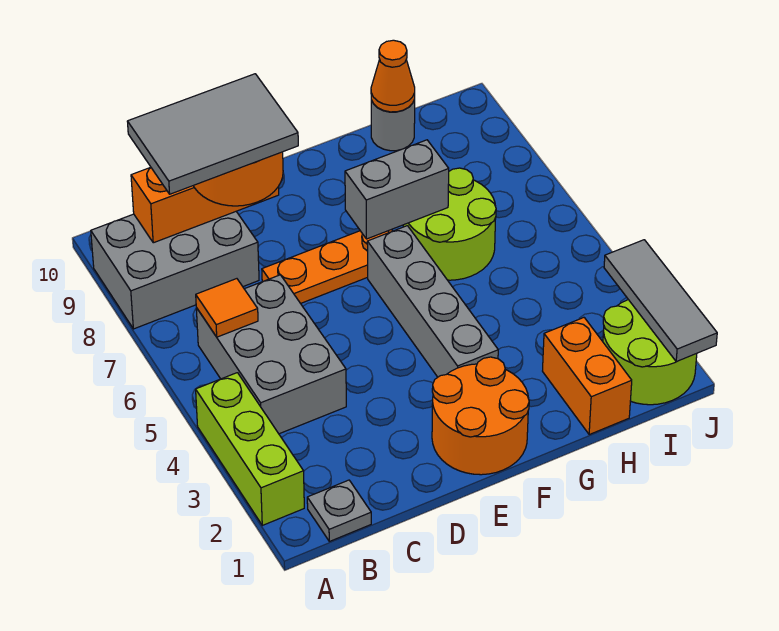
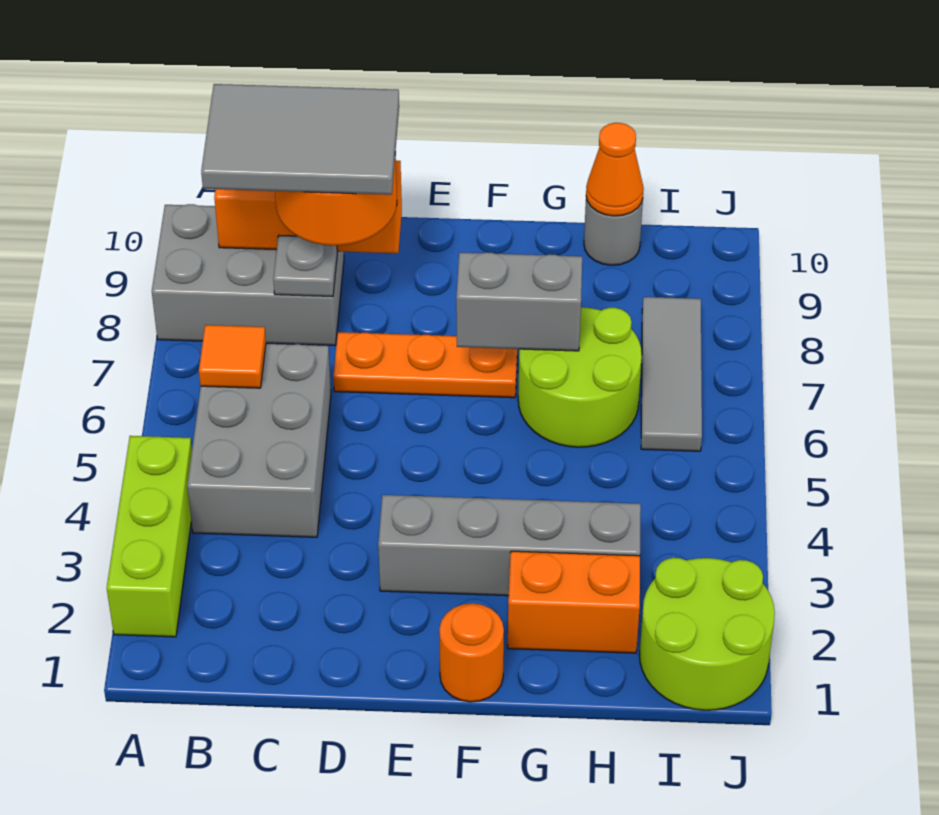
grey plate B1 level 1 -> grey plate C8 level 2
orange round brick E1:F2 level 1 -> orange round brick F1 level 1
grey brick F3:F6 level 1 -> grey brick E3:H3 level 1
orange brick H1:H2 level 1 -> orange brick G2:H2 level 1
grey tile J1:J3 level 2 -> grey tile I6:I8 level 1

